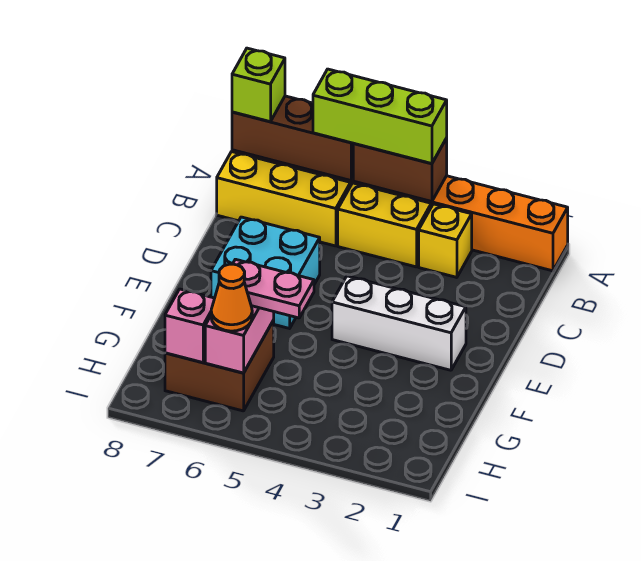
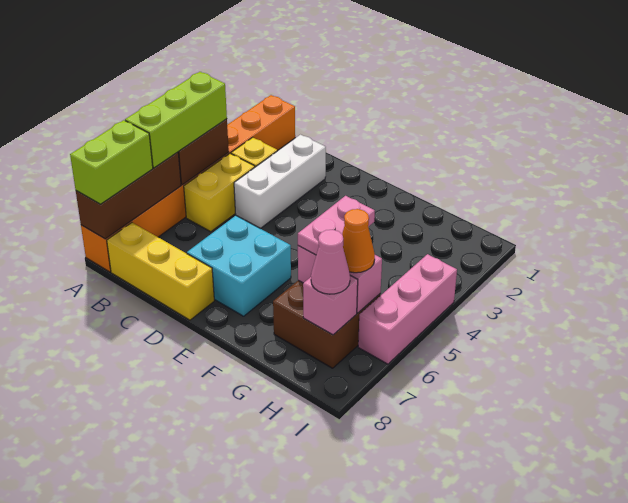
lime brick A8 level 3 -> lime brick A7:A8 level 3
yellow brick B6:B8 level 1 -> yellow brick B8:D8 level 1
white brick E2:E4 level 1 -> white brick C2:C4 level 1
none -> pink cone H7 level 3
none -> pink brick I4:I6 level 1

